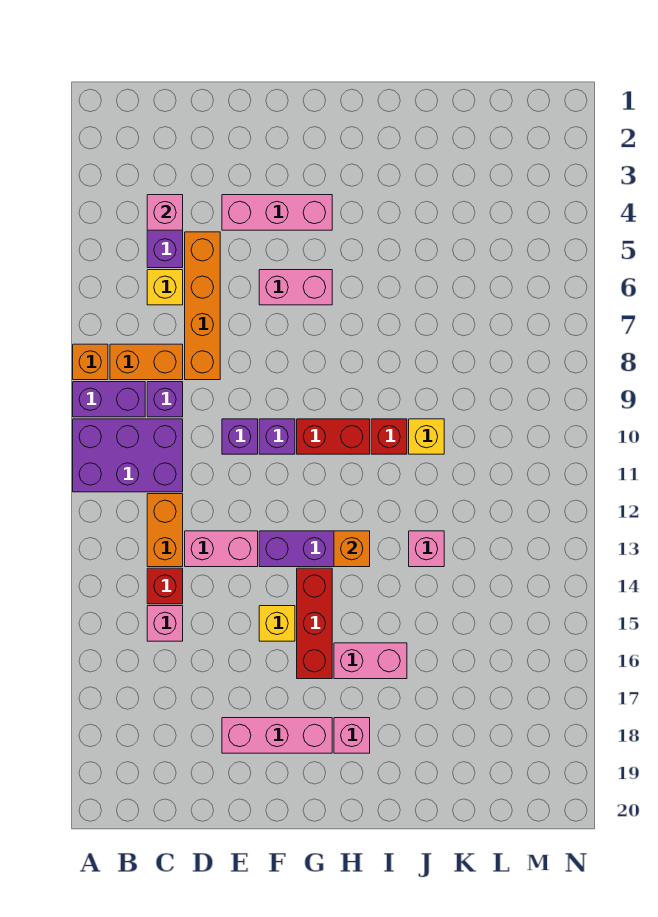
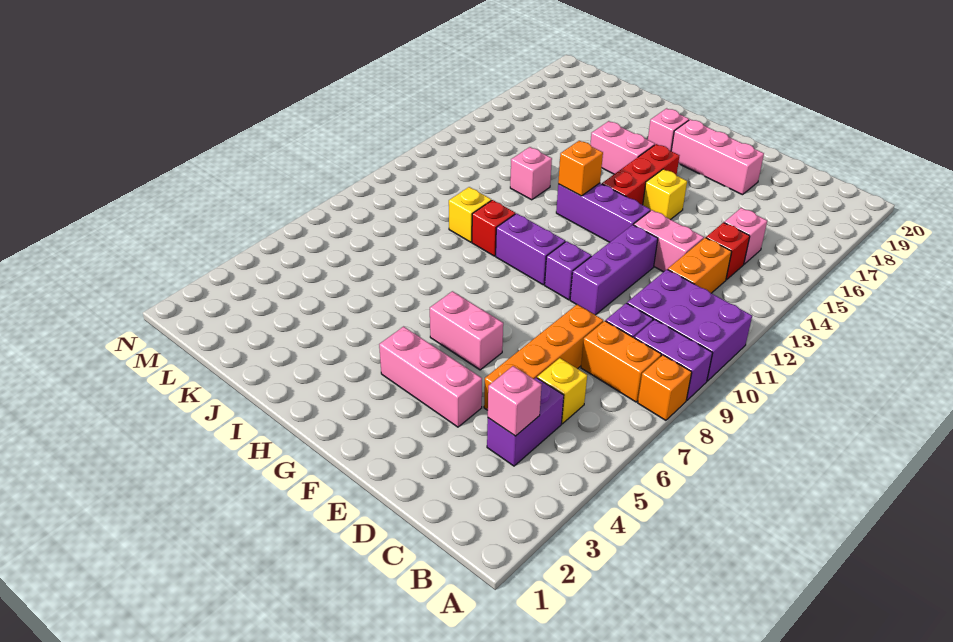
purple brick E10 level 1 -> purple brick E10:E12 level 1
red brick G10:H10 level 1 -> purple brick G10:H10 level 1

